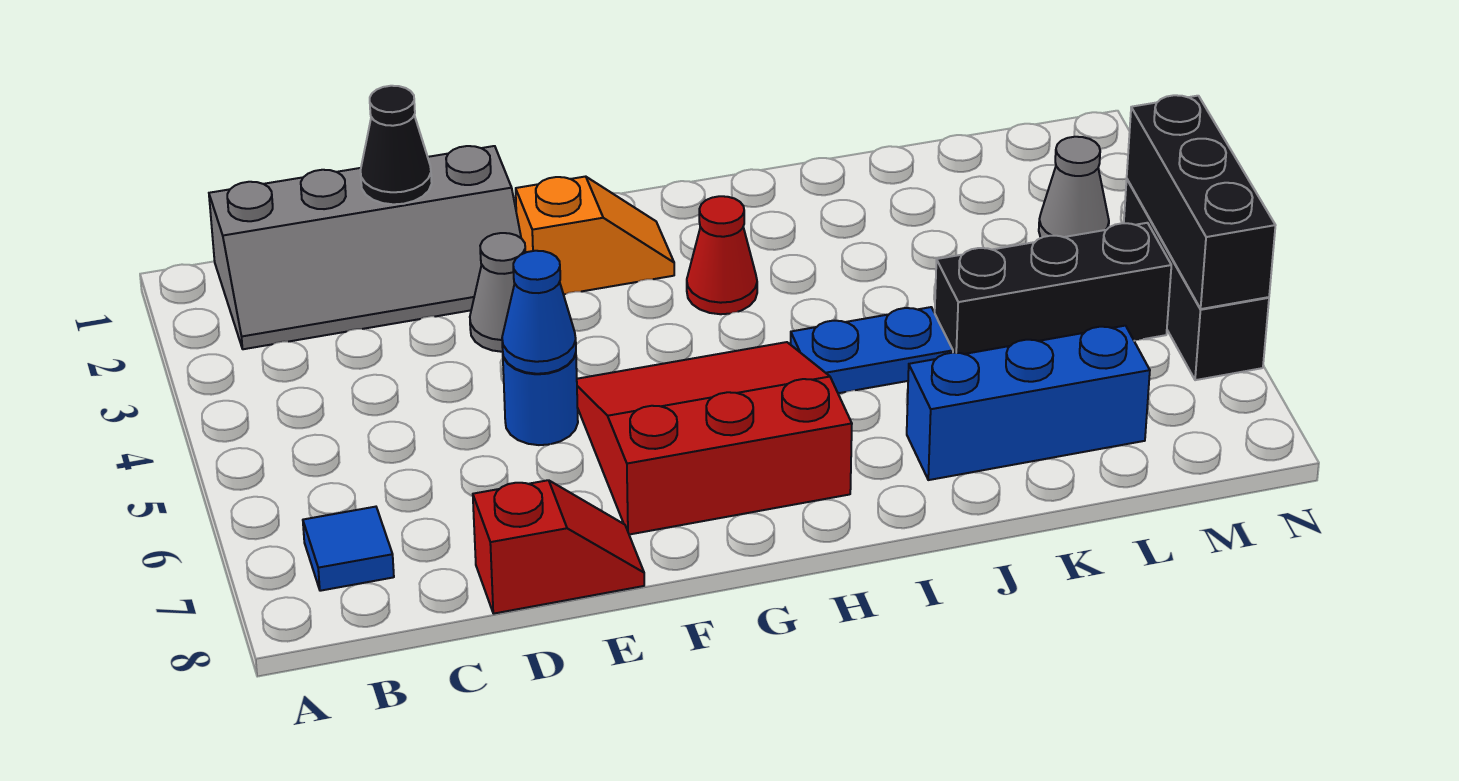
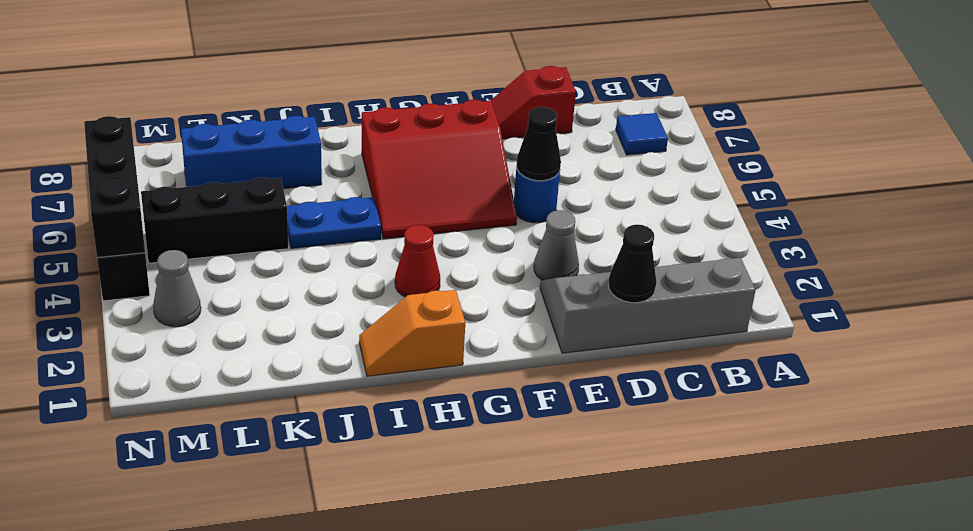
blue cone E5 level 2 -> black cone E5 level 2
orange slope F2:G2 level 1 top F -> orange slope H1:I1 level 1 top H

